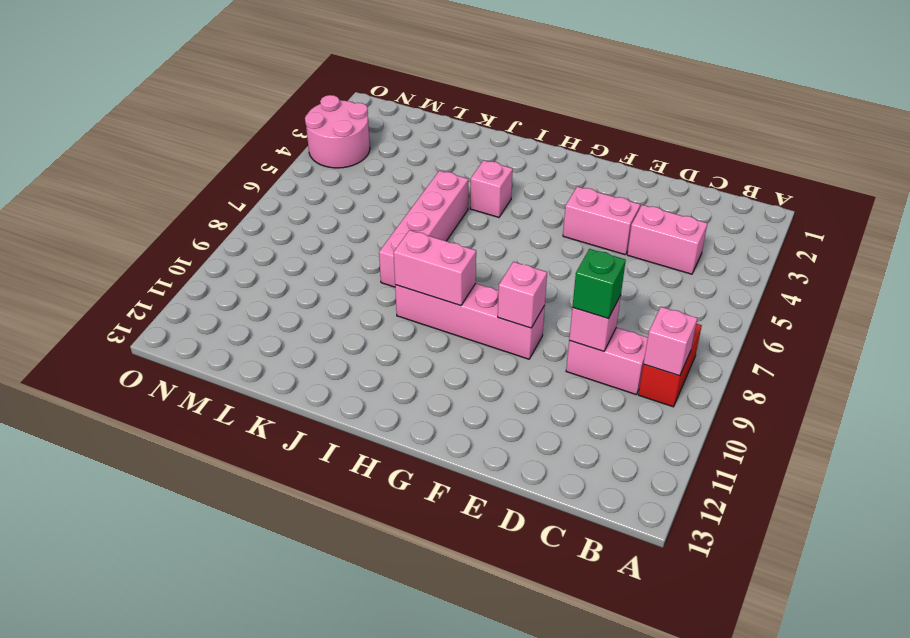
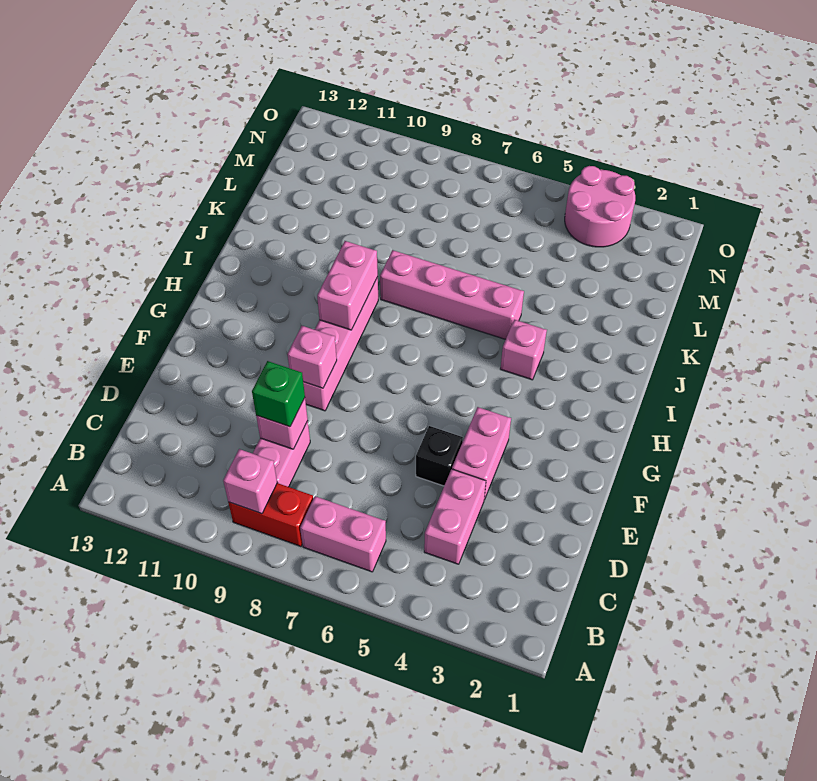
none -> pink brick B6:B7 level 1
none -> black brick E5 level 1

